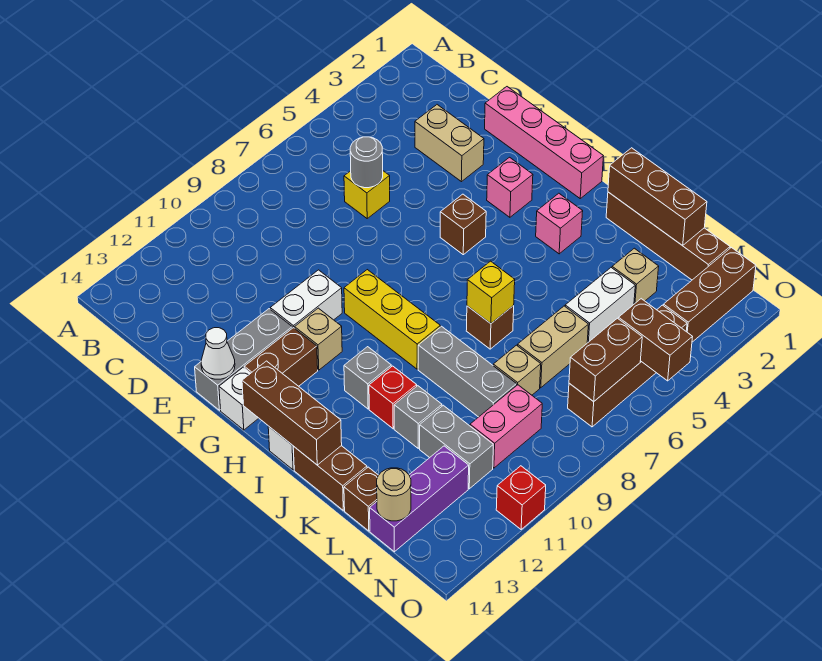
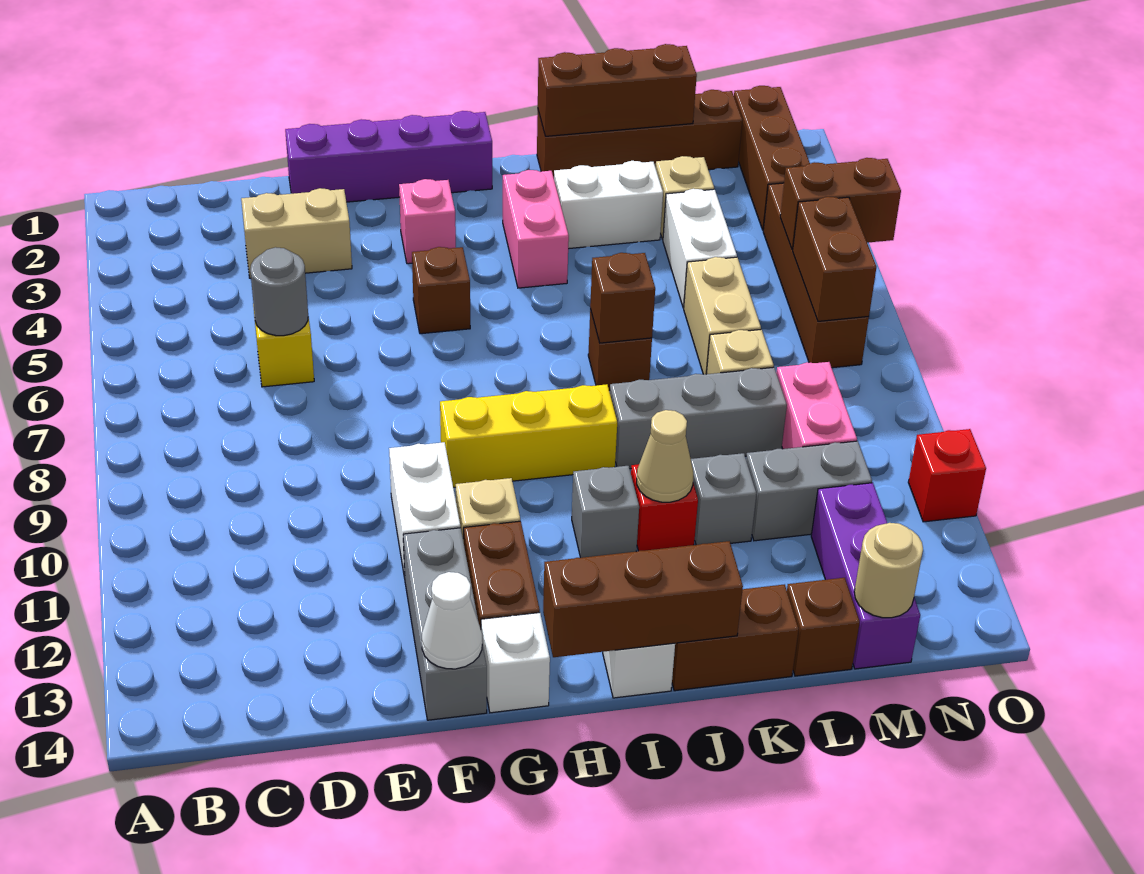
pink brick E1:H1 level 1 -> purple brick E1:H1 level 1
pink brick I3 level 1 -> pink brick I3:I4 level 1
none -> white brick J3:K3 level 1
yellow brick J7 level 2 -> brown brick J7 level 2
none -> tan cone J11 level 2

